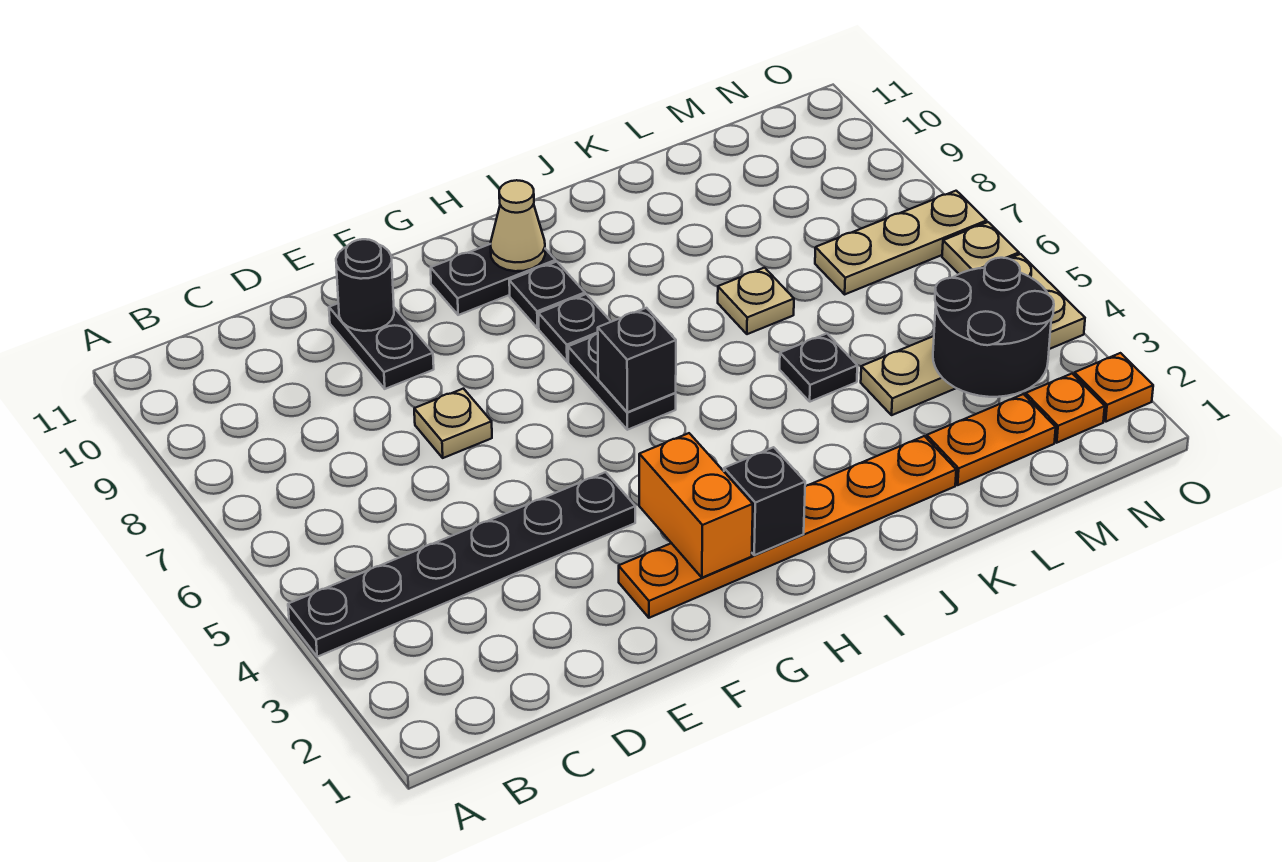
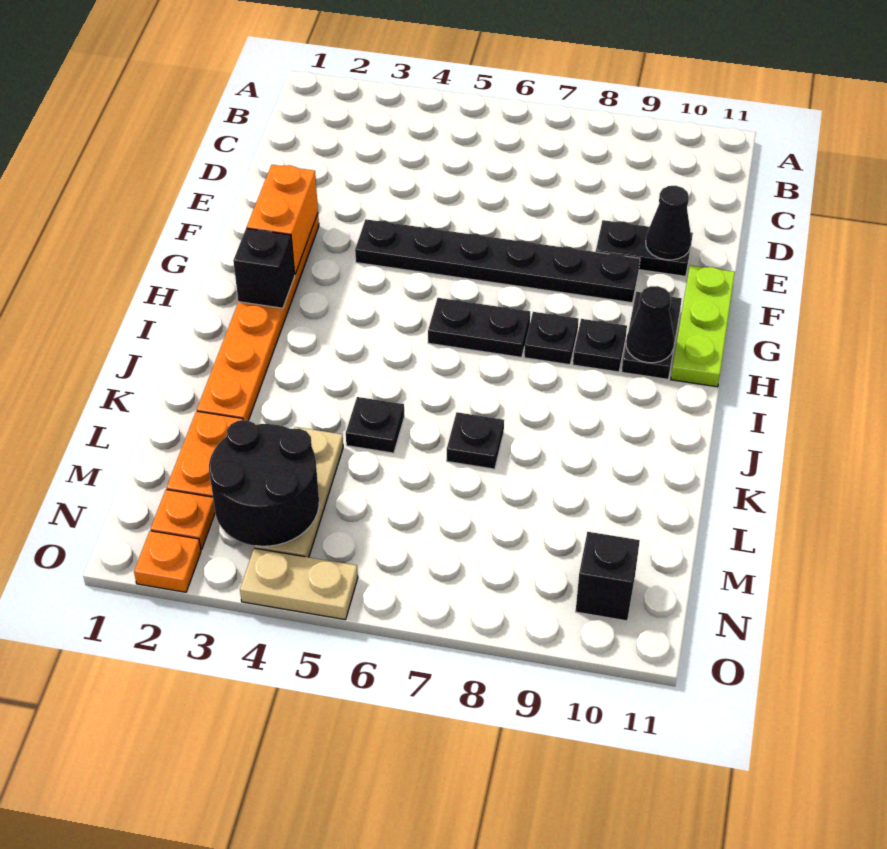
black plate A4:F4 level 1 -> black plate F4:F9 level 1
tan plate E7 level 1 -> none
black round brick E10 level 2 -> black cone E10 level 2
none -> lime plate F11:H11 level 1
orange brick G2:G3 level 2 -> orange brick F2:G2 level 2
black brick H6 level 2 -> black brick N10 level 1
tan cone H10 level 2 -> black cone H10 level 2
tan plate K7 level 1 -> black plate K7 level 1
tan plate M7:O7 level 1 -> none
tan plate O6 level 1 -> none

